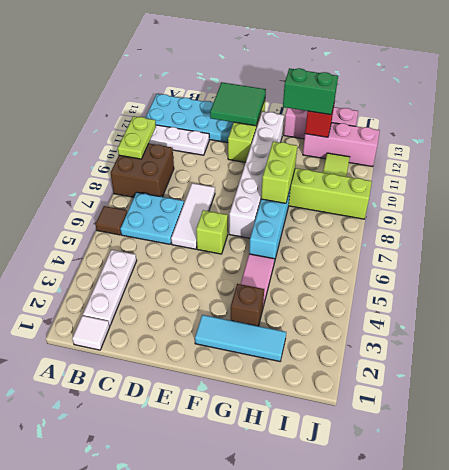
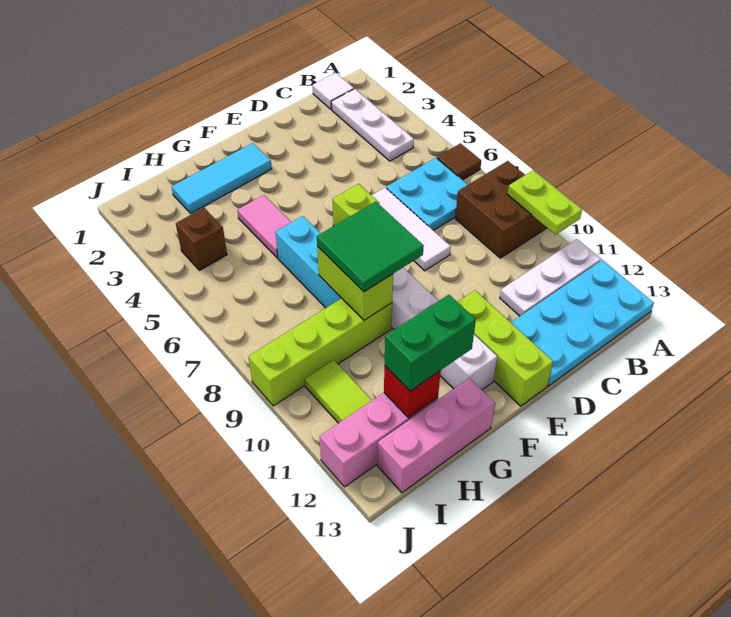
green tile D12:E13 level 2 -> green tile F8:G9 level 3
brown brick G3 level 1 -> brown brick I4 level 1

